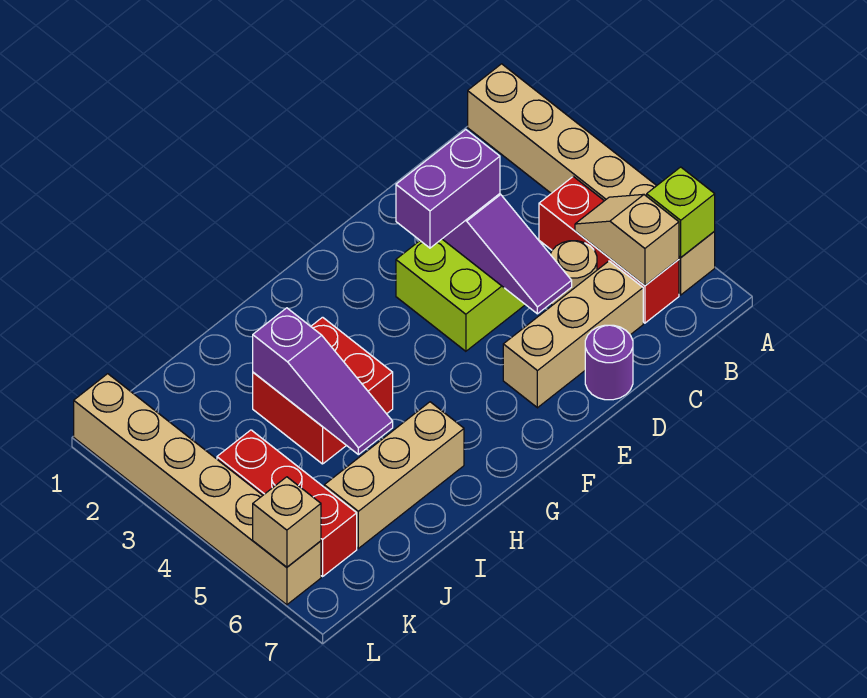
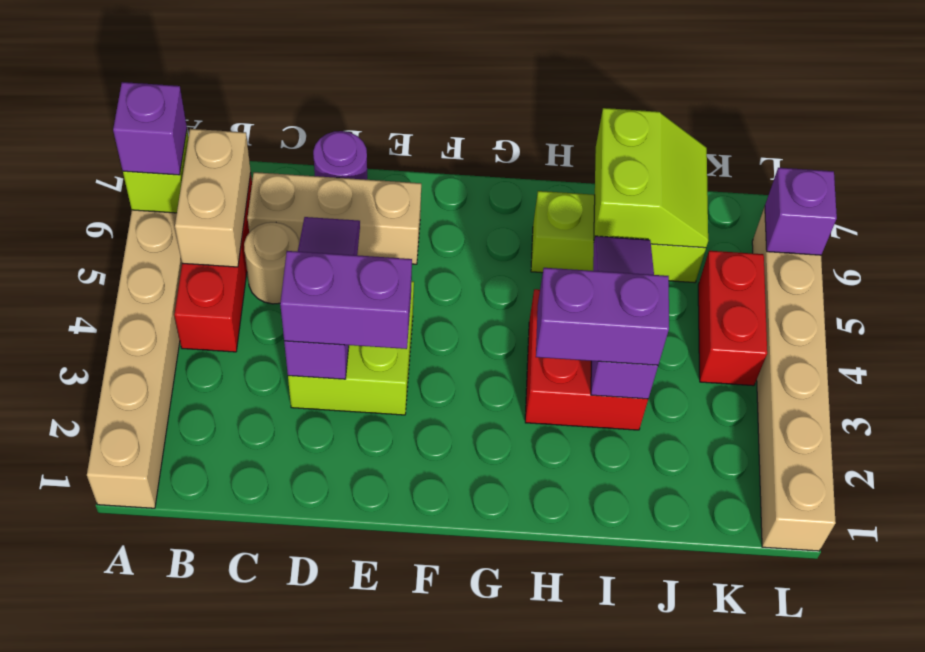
none -> purple brick A6 level 3
tan slope B5:B6 level 2 top 6 -> tan brick B5:B6 level 2
none -> purple brick H3:I3 level 3
tan brick H6:J6 level 1 -> lime brick H6:J6 level 1
none -> lime slope I6:J7 level 2 top I
red brick K4:K6 level 1 -> red brick K4:K5 level 1
tan brick L6 level 2 -> purple brick L6 level 2

